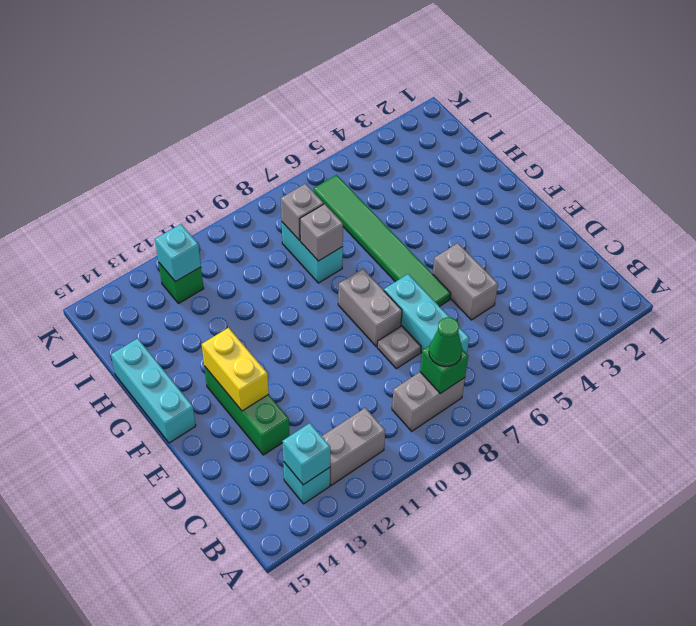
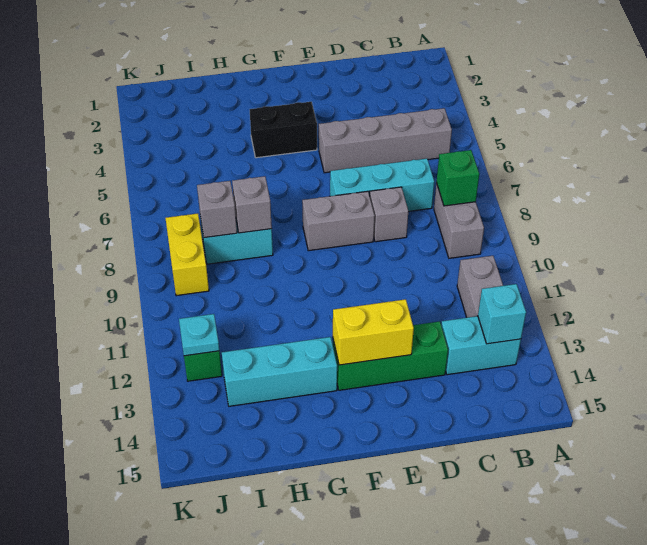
green cone B8 level 3 -> none
cyan brick B13 level 1 -> cyan brick B13:C13 level 1
grey brick D5:E5 level 1 -> grey brick B5:E5 level 1
grey plate D8 level 1 -> grey brick D8 level 1
green tile E6:J6 level 1 -> none
none -> black brick F4:G4 level 1
cyan brick F15:H15 level 1 -> cyan brick G13:I13 level 1
none -> yellow brick J8:J9 level 1
cyan brick J12 level 2 -> cyan plate J12 level 2

